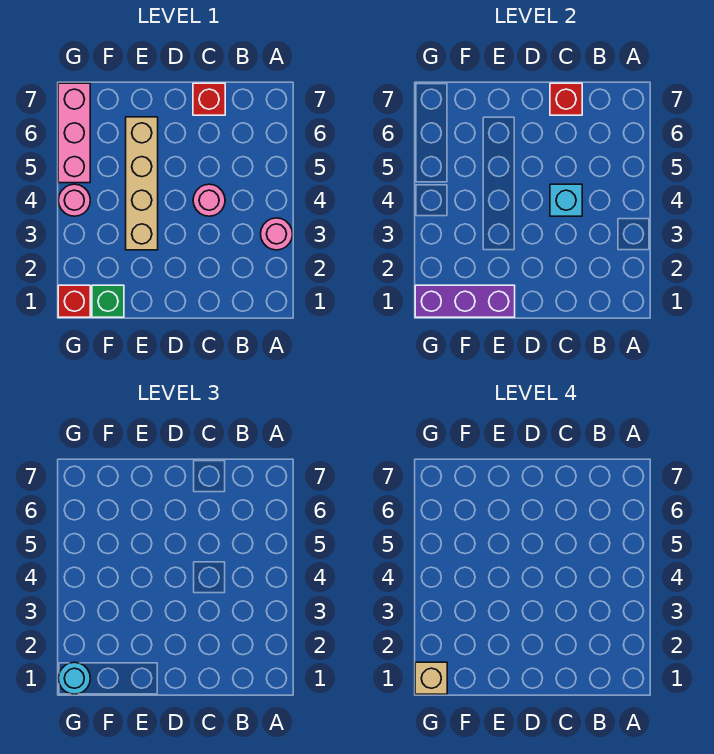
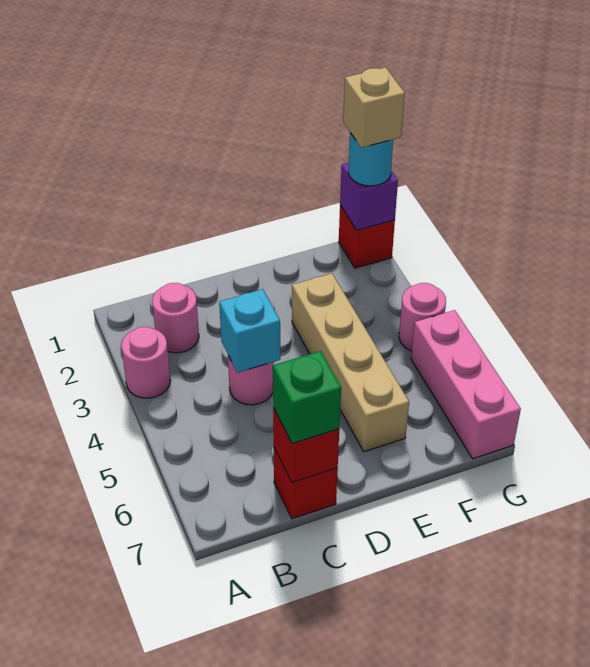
none -> pink round brick B2 level 1
purple brick E1:G1 level 2 -> purple brick G1 level 2
green brick F1 level 1 -> green brick C7 level 3

